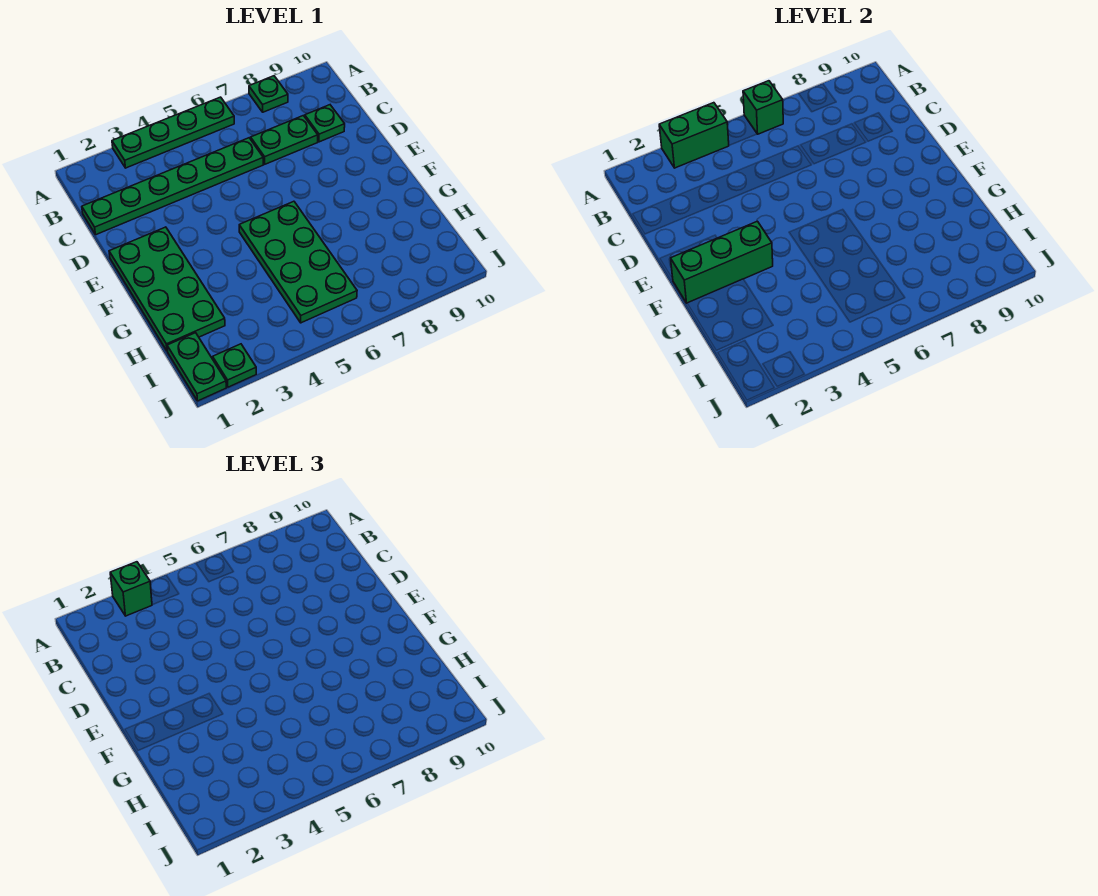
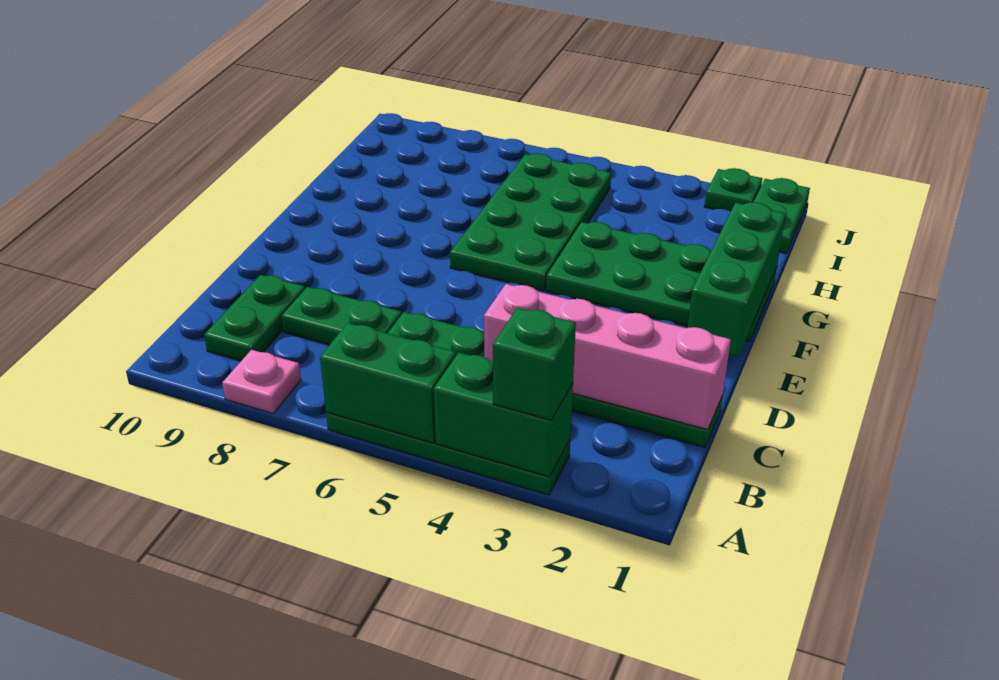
green brick A6 level 2 -> green brick A5:A6 level 2
green plate A8 level 1 -> pink plate A8 level 1
none -> pink brick C1:C4 level 2
green plate C9 level 1 -> green plate B9:C9 level 1
green plate E1:H2 level 1 -> green plate F1:G4 level 1
green brick F1:F3 level 2 -> green brick E1:G1 level 2

